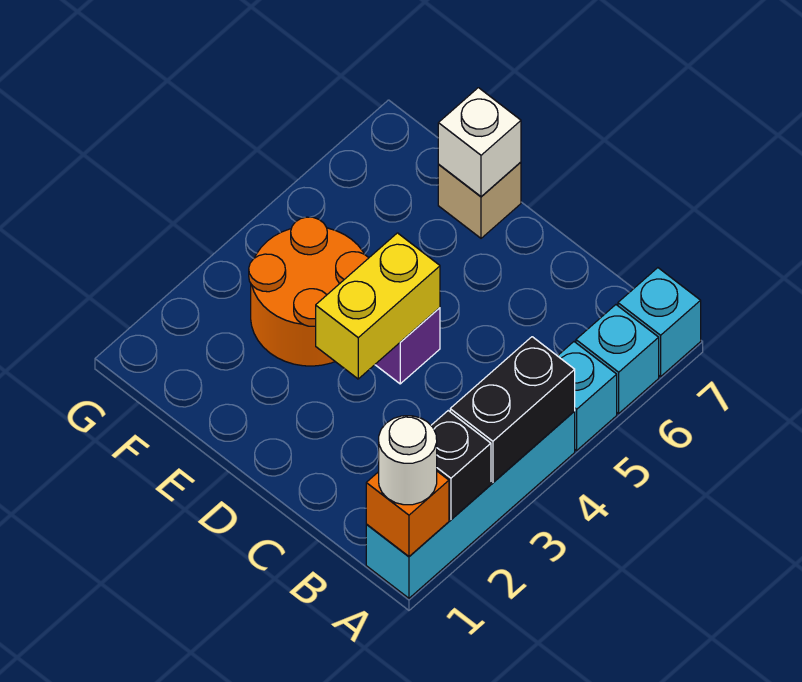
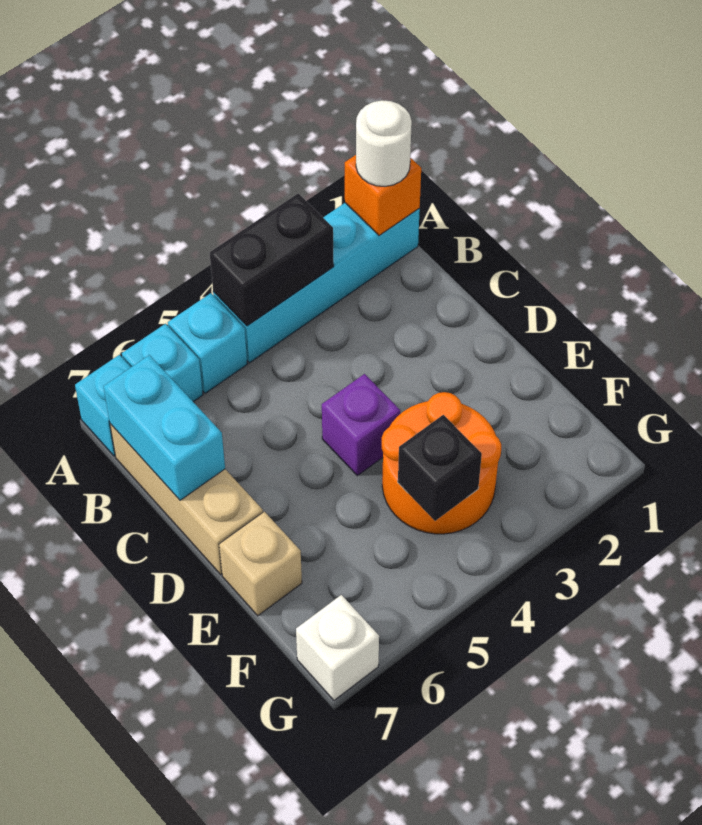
black brick A2 level 2 -> black brick F4 level 2
none -> tan brick B7:D7 level 1
none -> cyan brick B7:C7 level 2
yellow brick D3:D4 level 2 -> none
white brick E7 level 2 -> white brick G7 level 1

